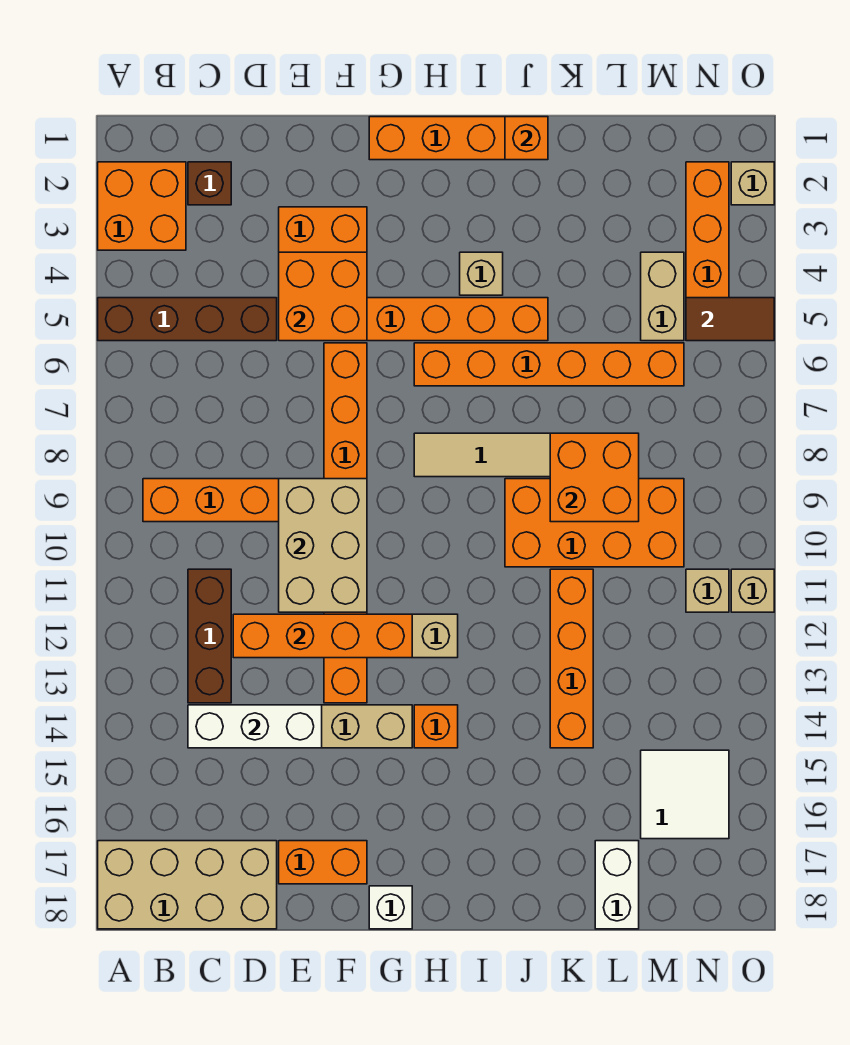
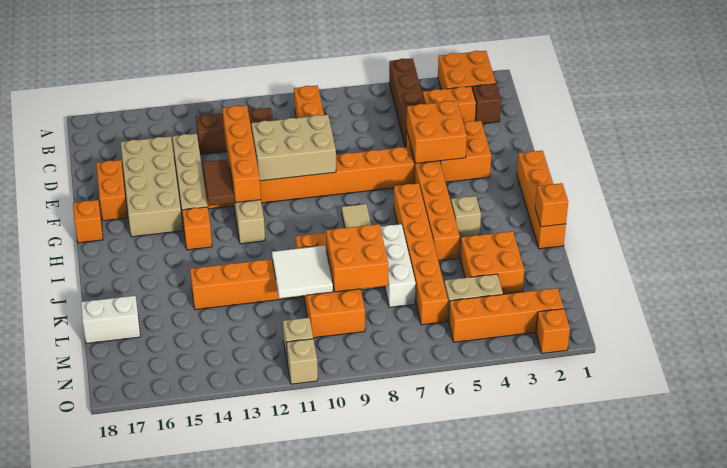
tan brick A17:D18 level 1 -> tan brick D15:G16 level 1
none -> orange brick C3:C4 level 1
white brick C14:E14 level 2 -> white brick J7:L7 level 1
white brick G18 level 1 -> orange brick G18 level 1
none -> orange brick K3:L4 level 1
white tile M15:N16 level 1 -> white tile K10:L11 level 2
brown tile N5:O5 level 2 -> brown tile F13:G13 level 2
tan brick O2 level 1 -> orange brick O2 level 1

